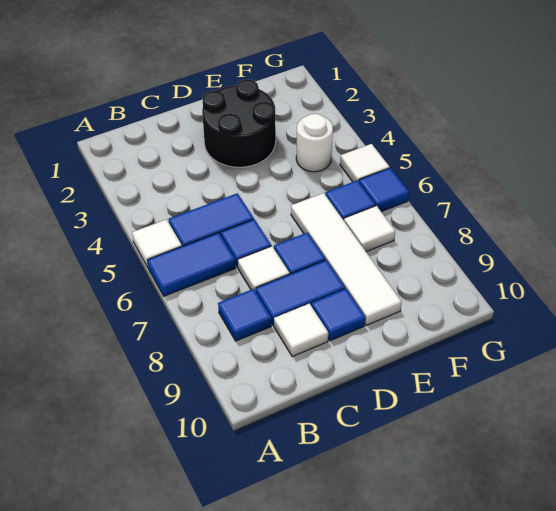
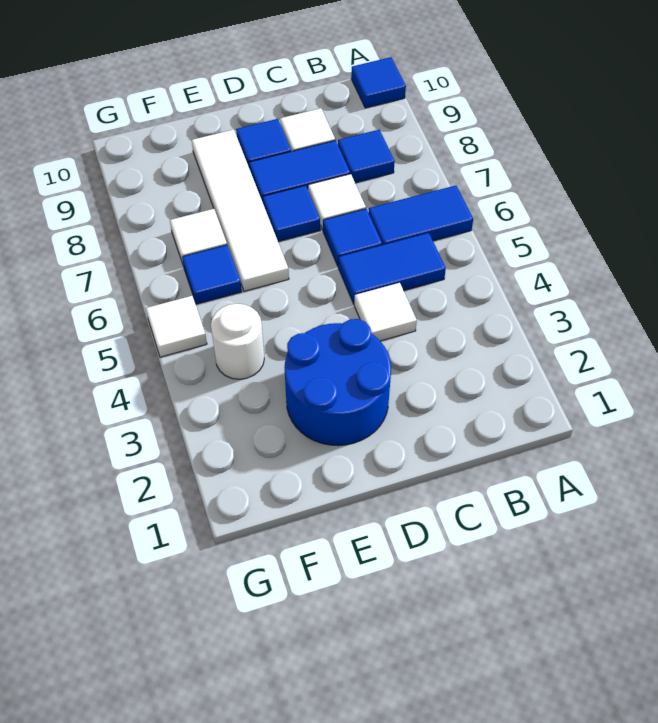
white tile A5 level 1 -> white tile C4 level 1
black round brick D2:E3 level 1 -> blue round brick D2:E3 level 1
blue tile G6 level 1 -> blue tile A10 level 1

